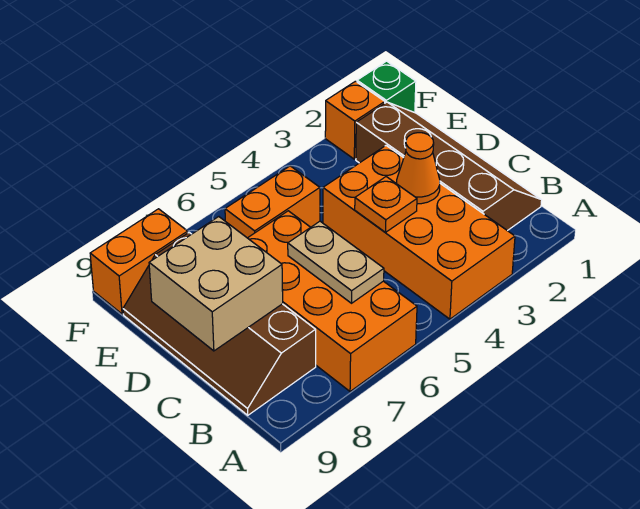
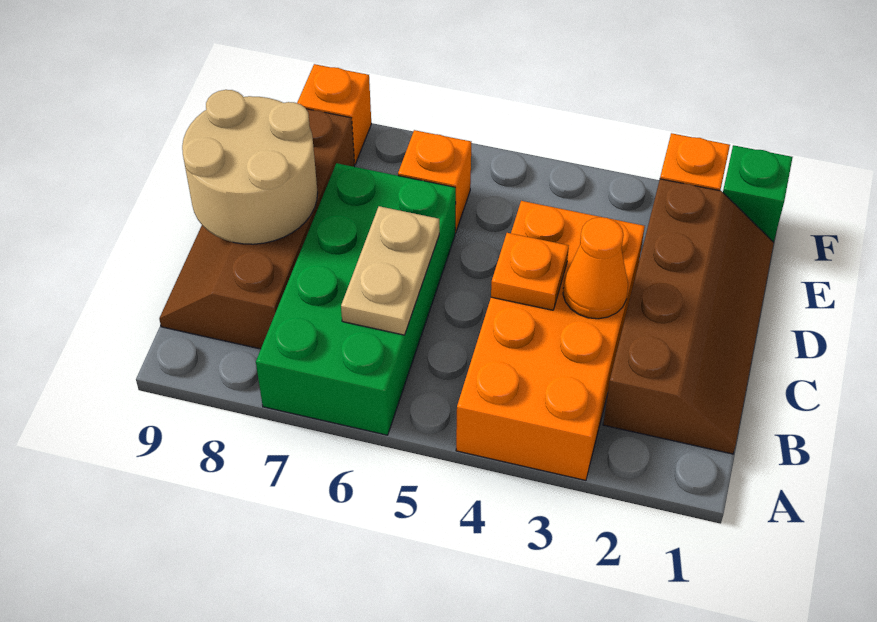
orange brick A6:D7 level 1 -> green brick A6:D7 level 1
tan brick C8:D9 level 2 -> tan round brick C8:D9 level 2
orange brick E5:E6 level 1 -> orange brick E6 level 1
orange brick F8:F9 level 1 -> orange brick F8 level 1

